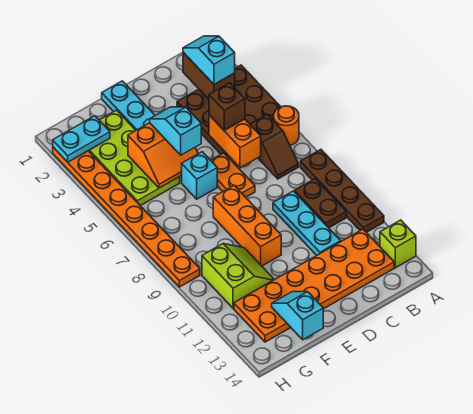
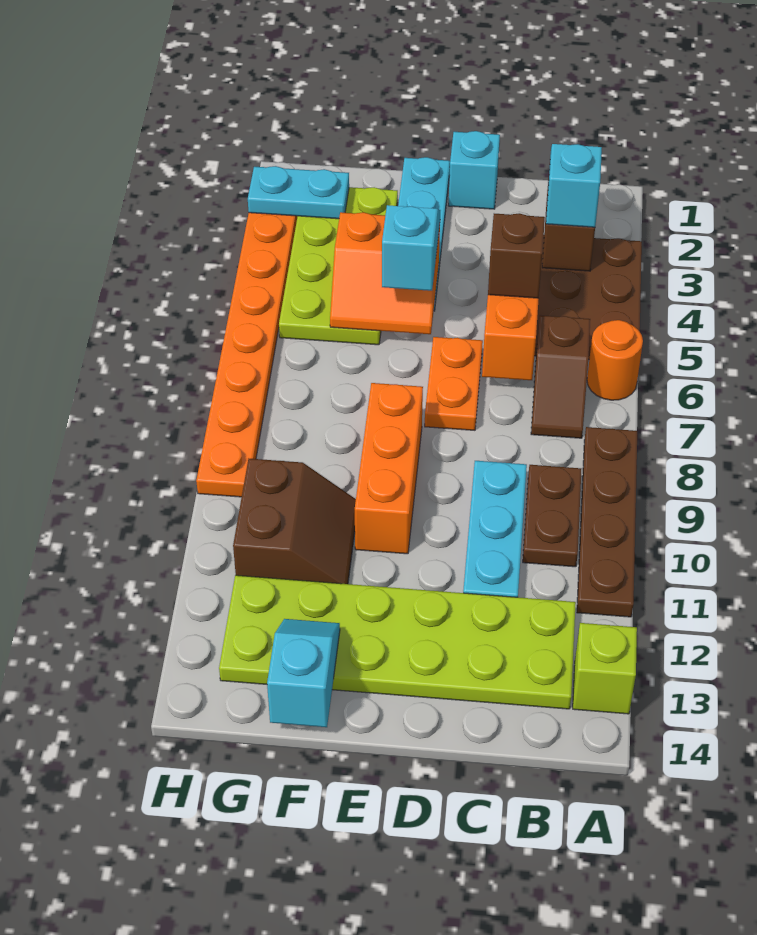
orange plate B12:G13 level 1 -> lime plate B12:G13 level 1
cyan brick E6 level 1 -> cyan brick D1 level 1
lime slope F10:G11 level 1 top G -> brown slope F10:G11 level 1 top G

